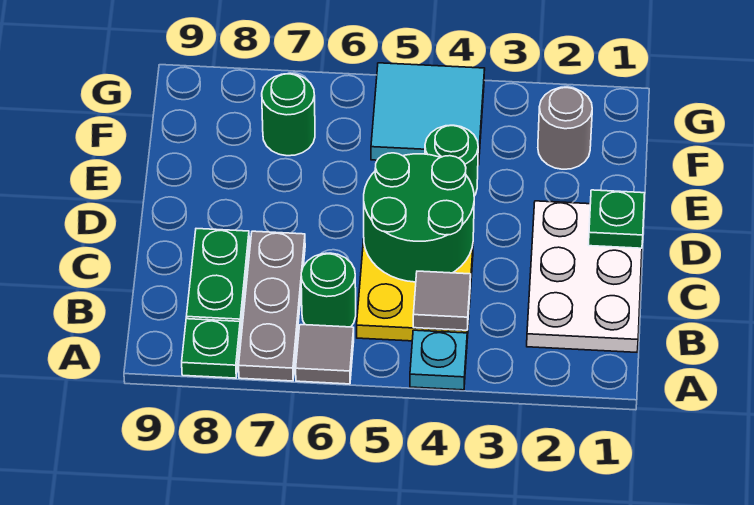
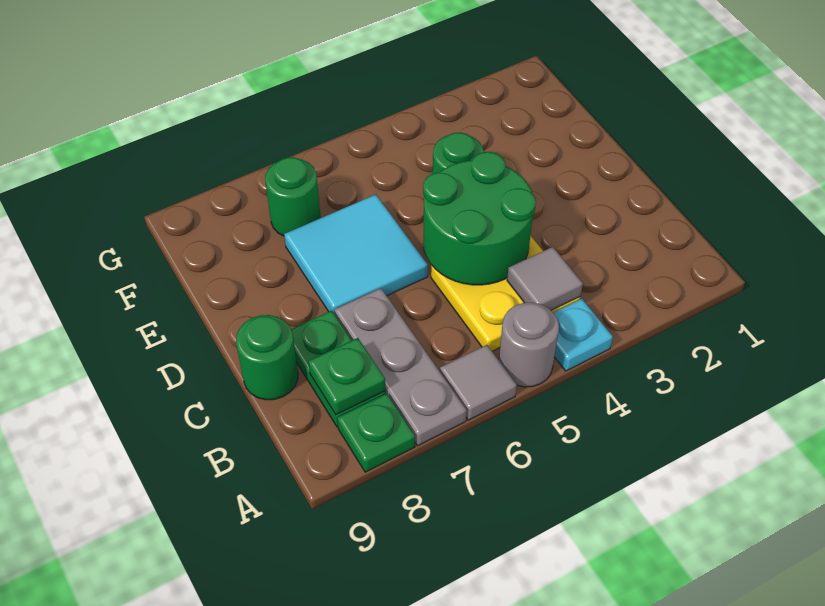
white plate B1:D2 level 1 -> none
green round brick B6 level 1 -> green round brick C9 level 1
green plate D1 level 2 -> green plate B8 level 2
grey round brick F2 level 1 -> grey round brick A5 level 1
cyan tile F4:G5 level 1 -> cyan tile D6:E7 level 1

